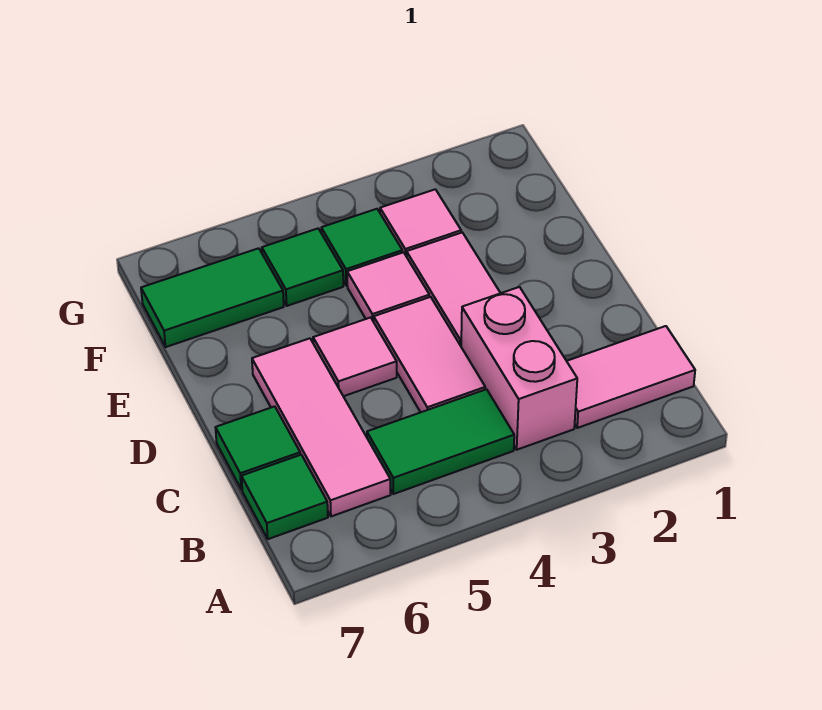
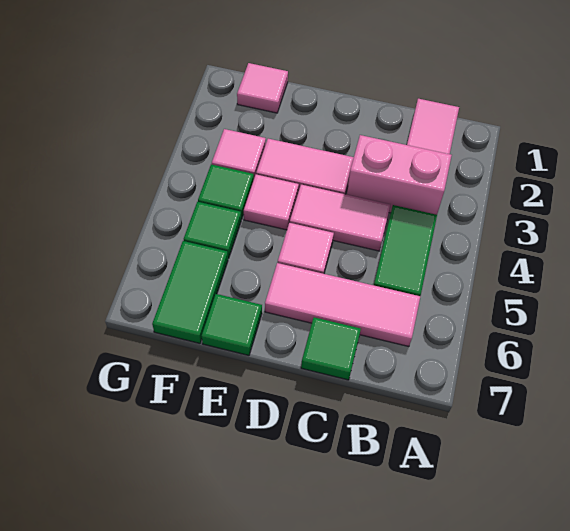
green tile B7 level 1 -> green tile E7 level 1
none -> pink tile F1 level 1

